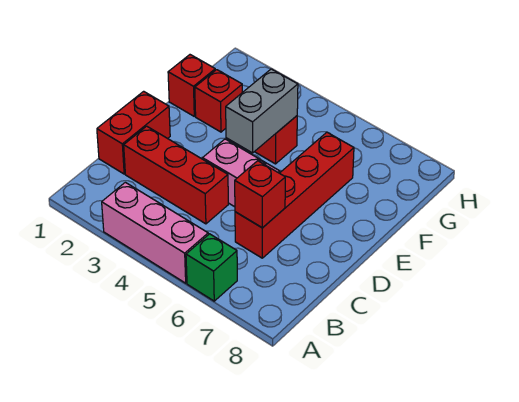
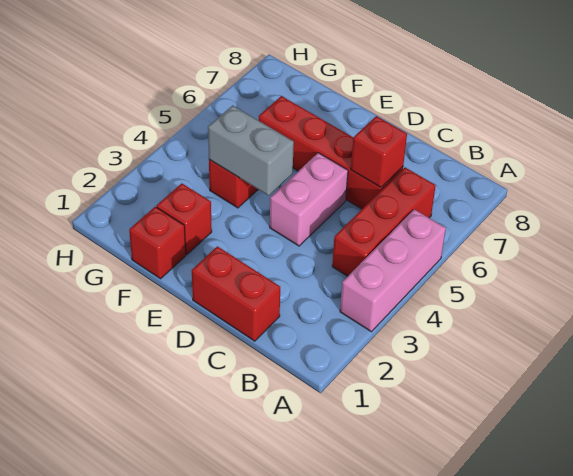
green brick A6 level 1 -> none
red brick C2:C4 level 1 -> red brick B4:B6 level 1

